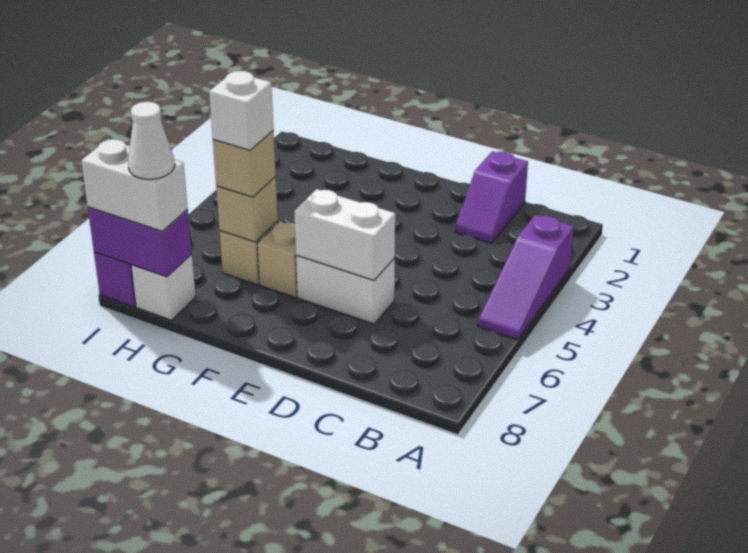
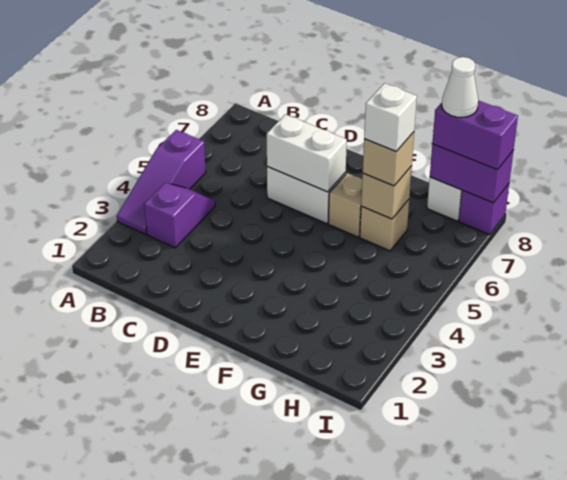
purple slope A3:A5 level 1 top 3 -> purple slope A3:A5 level 1 top 5
purple slope C1:C2 level 1 top 1 -> purple slope B3:B4 level 1 top 3
white brick H8:I8 level 3 -> purple brick H8:I8 level 3

